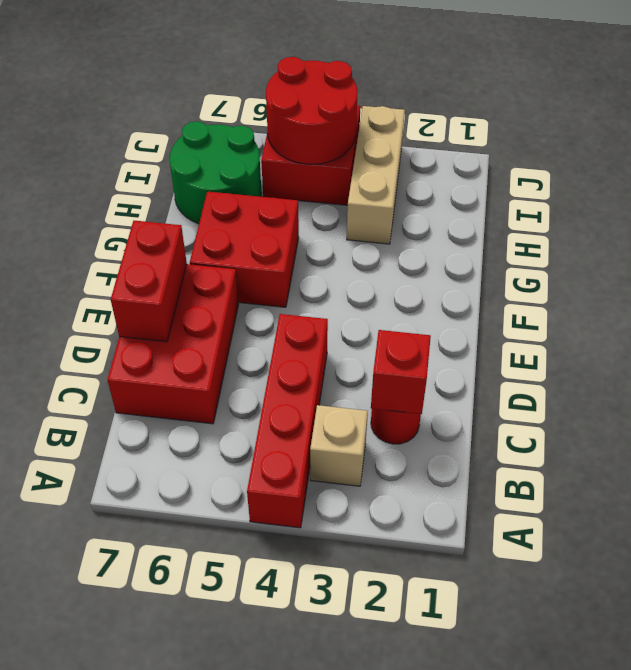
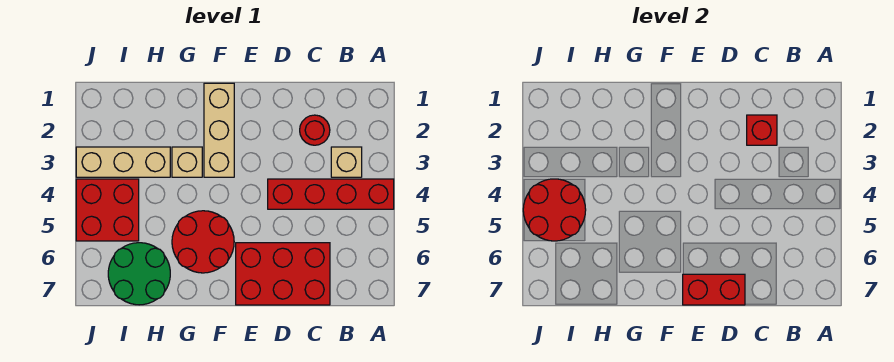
none -> tan brick F1:F3 level 1
red brick F5:G6 level 1 -> red round brick F5:G6 level 1
none -> tan brick G3 level 1

